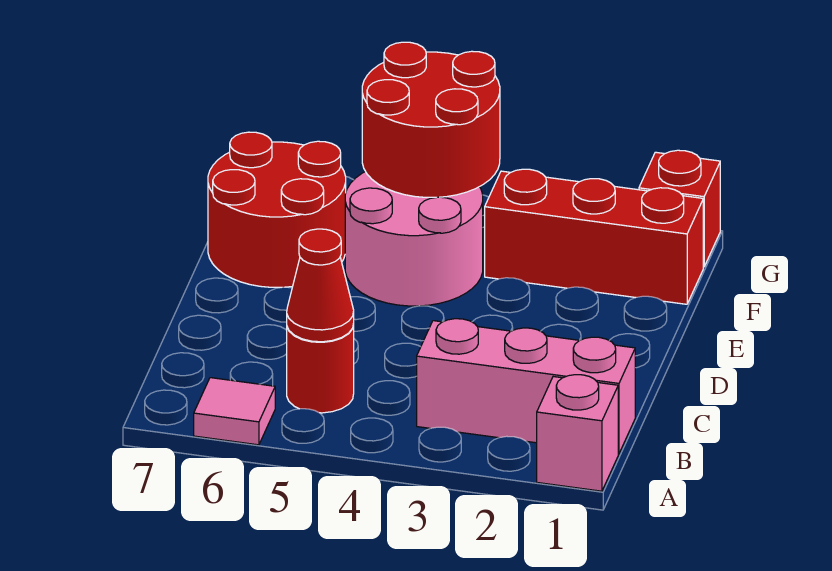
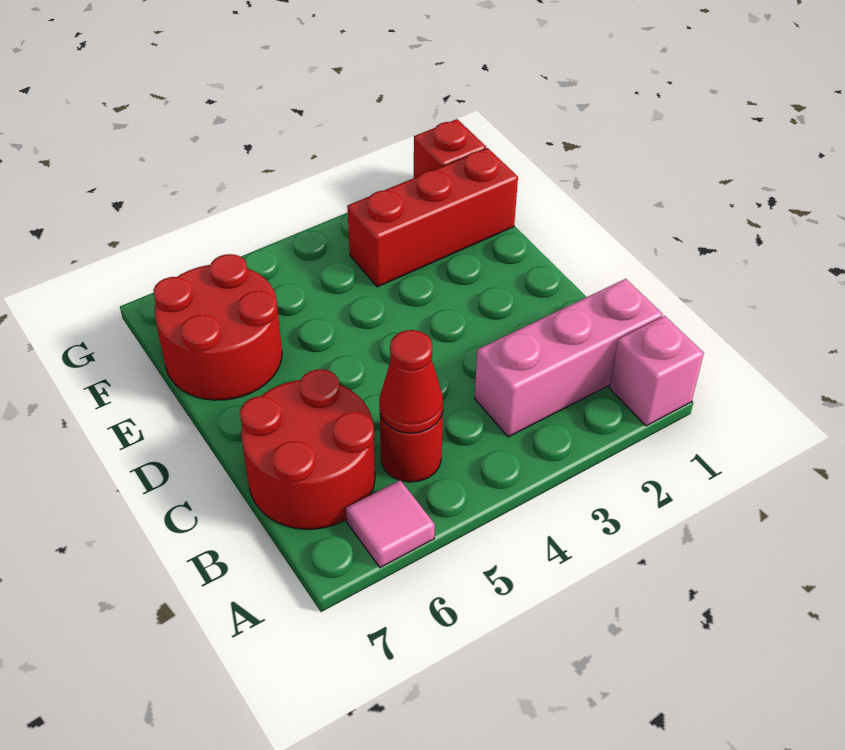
pink round brick E4:F5 level 1 -> none
red round brick F4:G5 level 2 -> red round brick B6:C7 level 1

